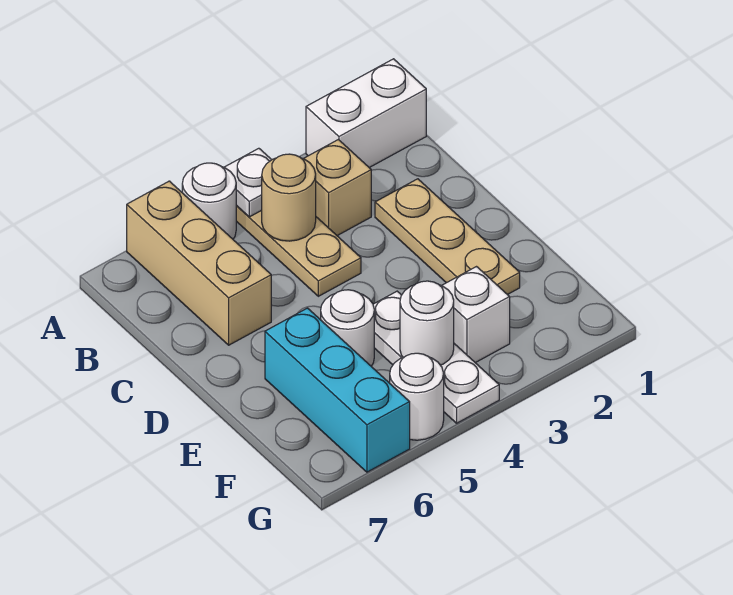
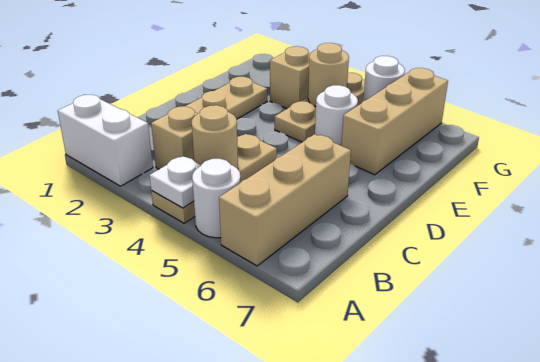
white plate E4:G4 level 1 -> tan plate E4:G4 level 1
cyan brick E6:G6 level 1 -> tan brick E6:G6 level 1
white brick F3 level 1 -> tan brick F3 level 1
white round brick F4 level 2 -> tan round brick F4 level 2

